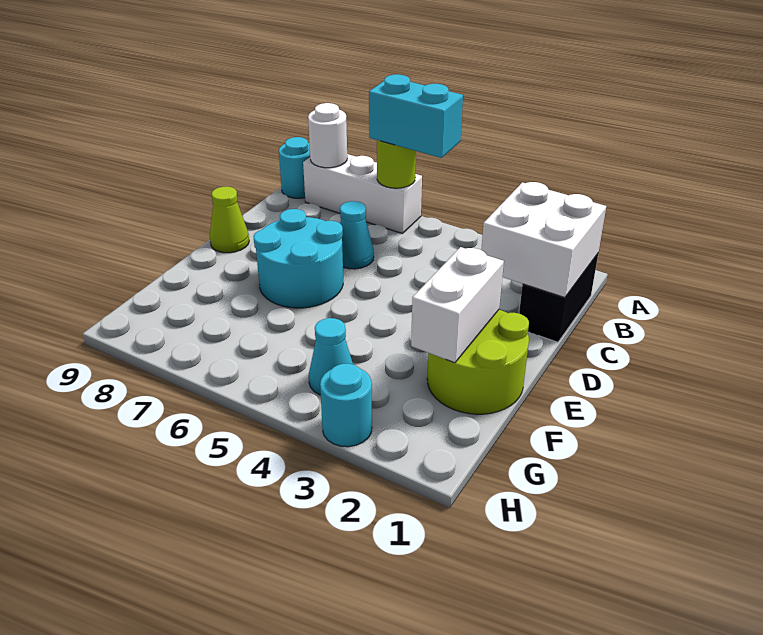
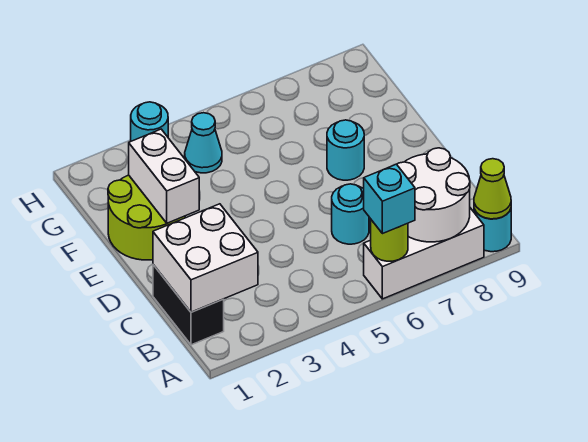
cyan brick A5:A6 level 3 -> cyan brick A6 level 3
white round brick A8 level 2 -> white round brick A7:B8 level 2
cyan cone C6 level 1 -> cyan round brick C6 level 1
cyan round brick D6:E7 level 1 -> cyan round brick E7 level 1
lime cone D9 level 1 -> lime cone A9 level 2

